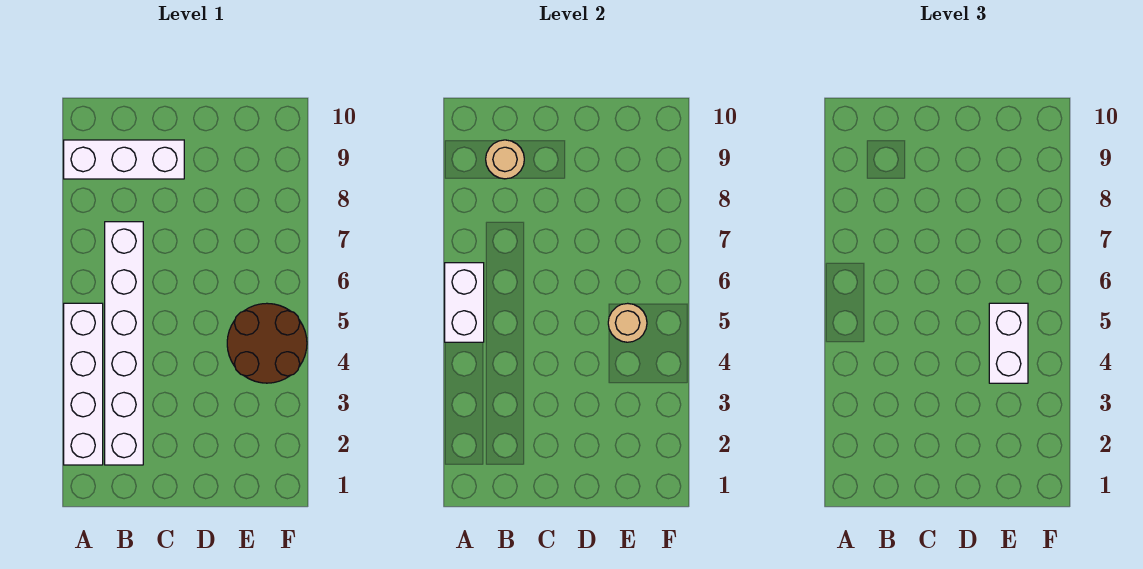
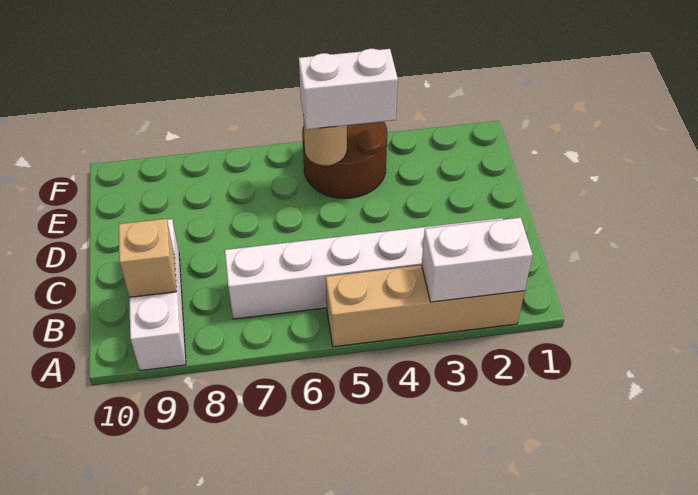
white brick A2:A5 level 1 -> tan brick A2:A5 level 1
white brick A5:A6 level 2 -> white brick A2:A3 level 2
tan round brick B9 level 2 -> tan brick B9 level 2

